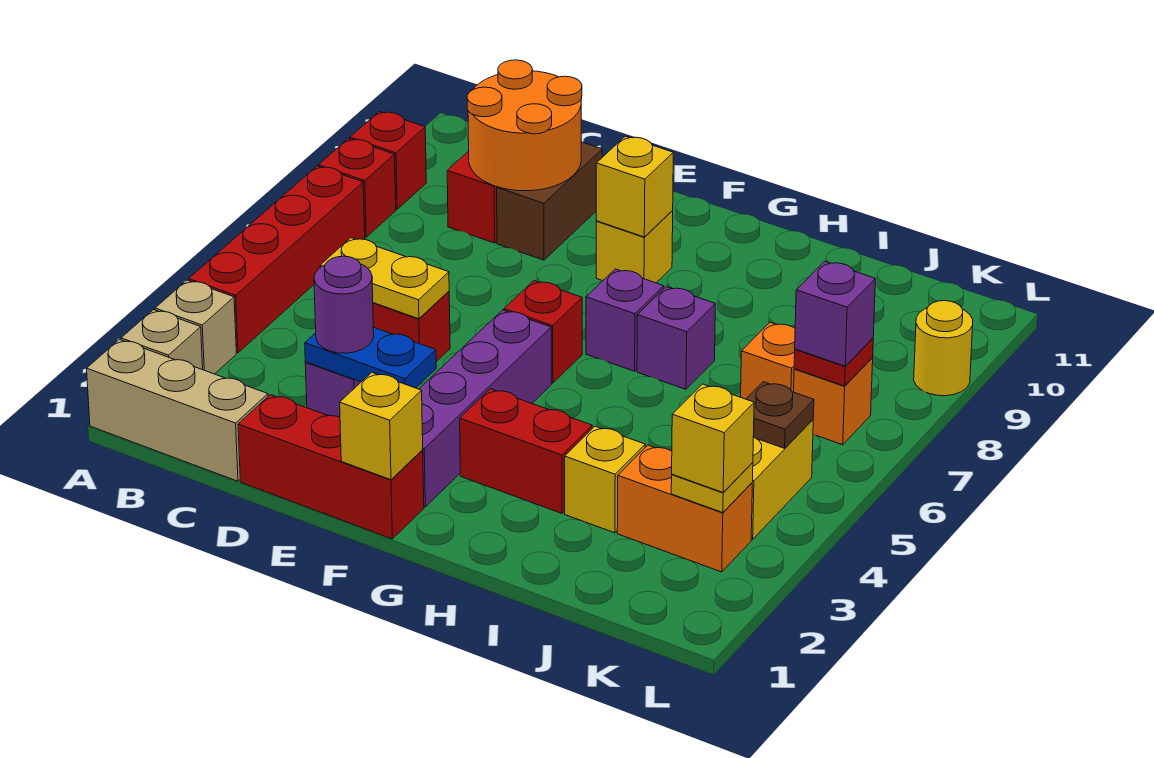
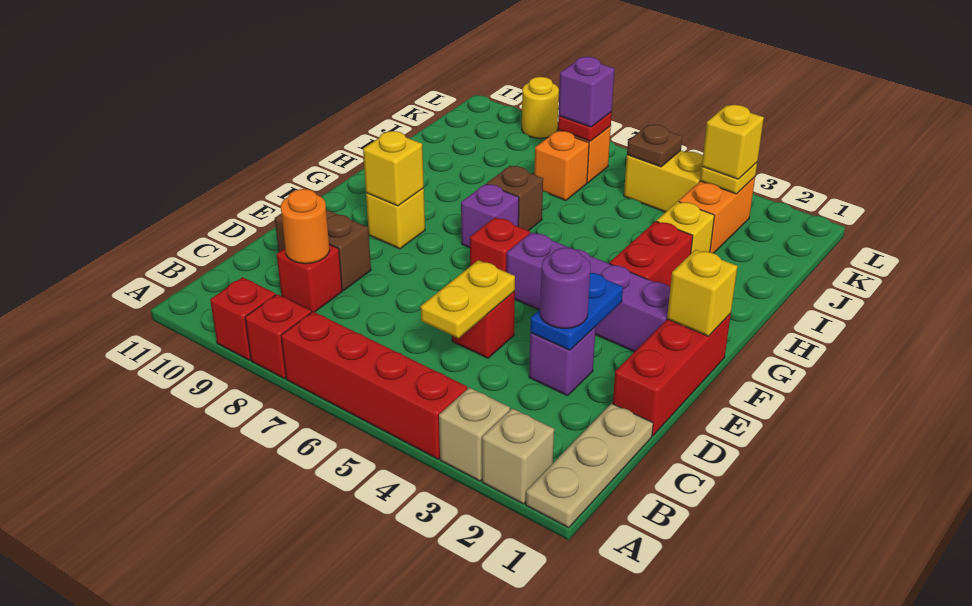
tan brick A1:C1 level 1 -> tan plate A1:C1 level 1
orange round brick C9:D10 level 2 -> orange round brick C9 level 2
purple brick H7 level 1 -> brown brick H7 level 1

